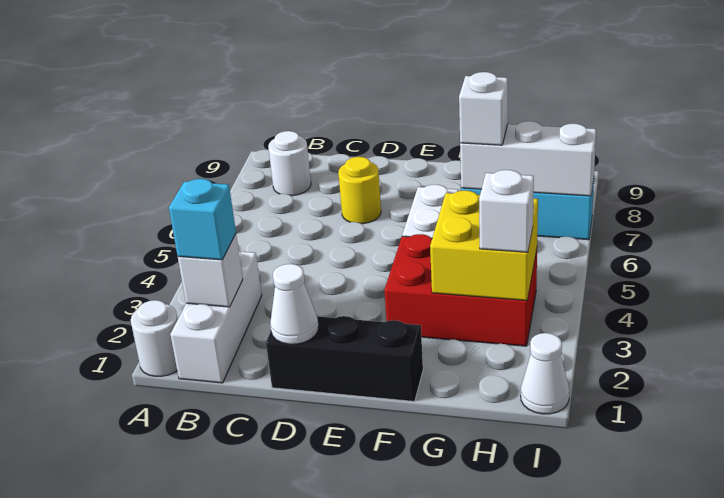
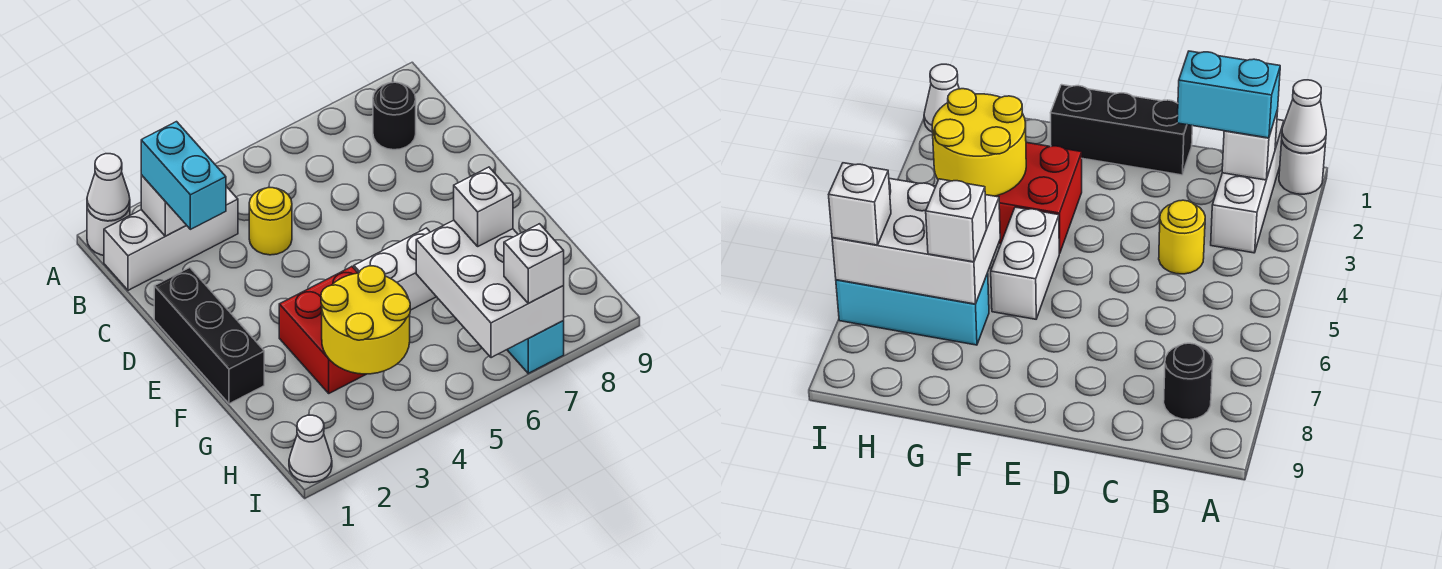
cyan brick B2 level 3 -> cyan brick B2:C2 level 3
white round brick B8 level 1 -> black round brick B8 level 1
white cone D1 level 2 -> white cone A1 level 2
yellow round brick D7 level 1 -> yellow round brick C4 level 1
red brick F3:H4 level 1 -> red brick F3:G4 level 1
yellow brick G3:H4 level 2 -> yellow round brick G3:H4 level 2
white brick G7:I7 level 2 -> white brick G6:I7 level 2
white brick H3 level 3 -> white brick I7 level 3

